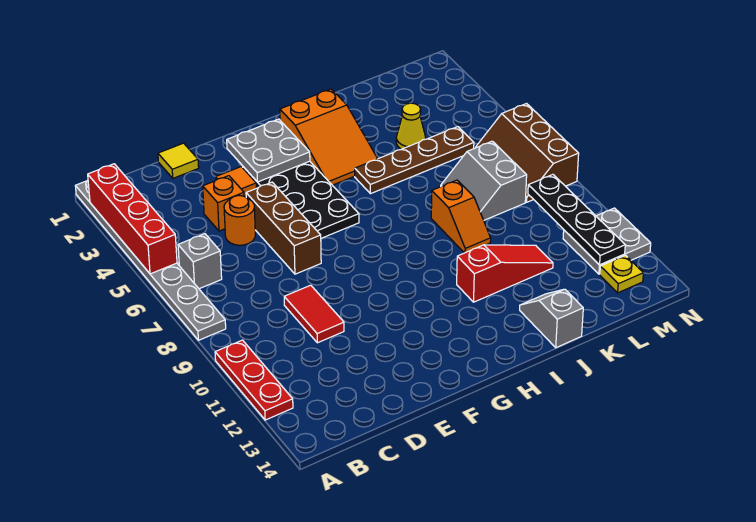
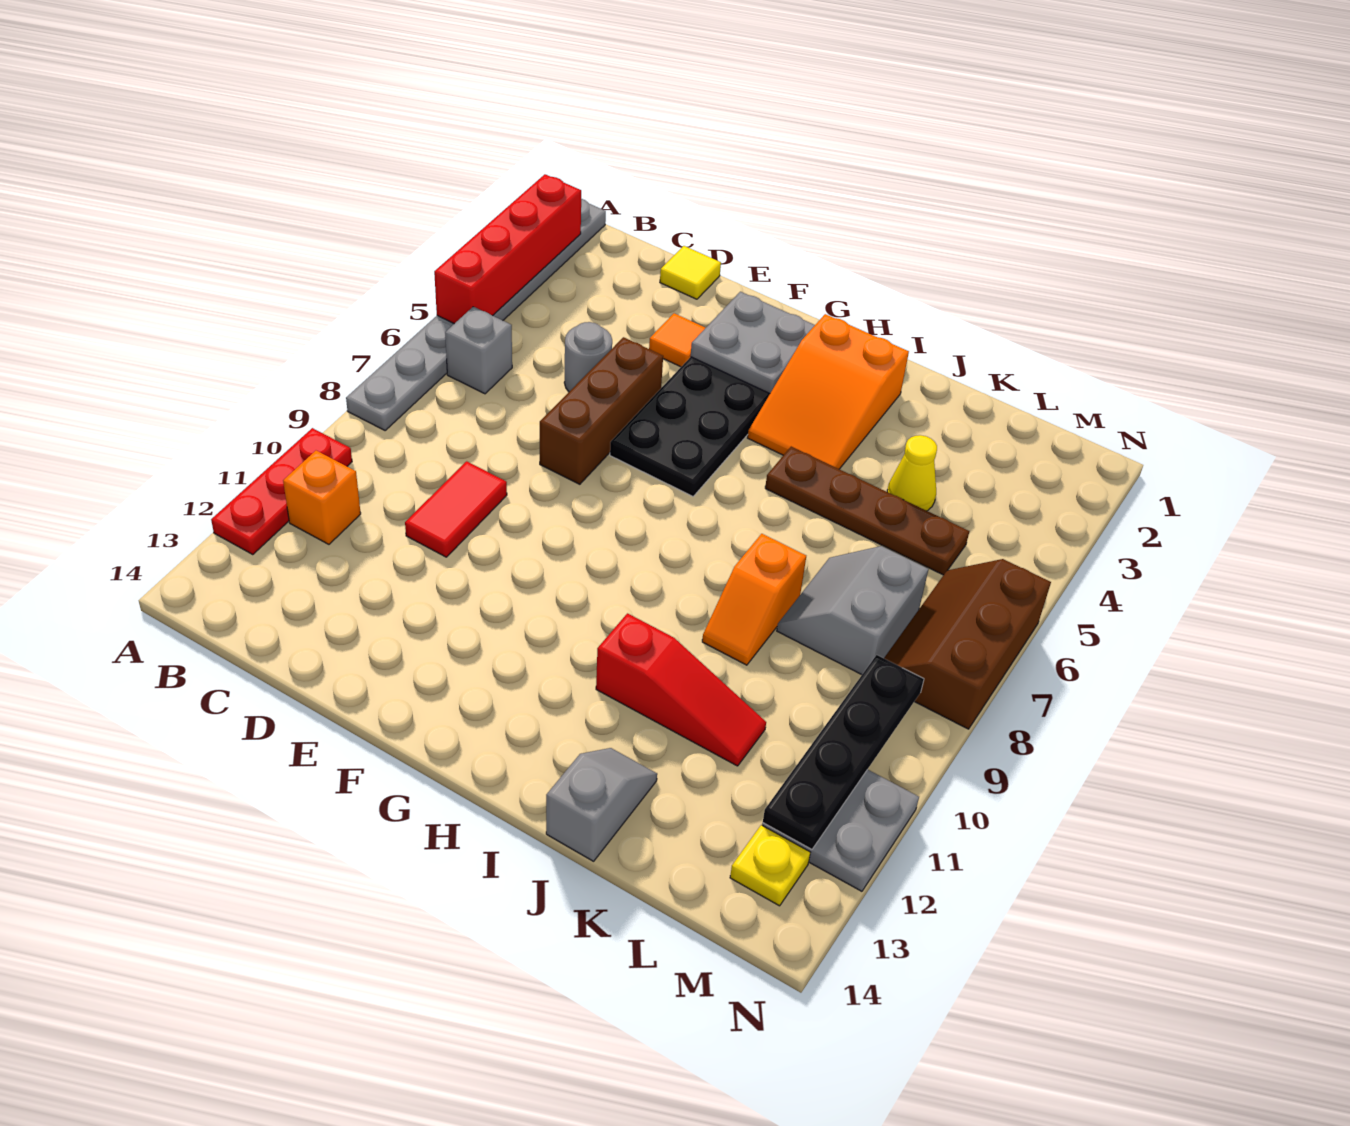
orange brick D4 level 1 -> orange brick B11 level 1
orange round brick D5 level 1 -> grey round brick D5 level 1

